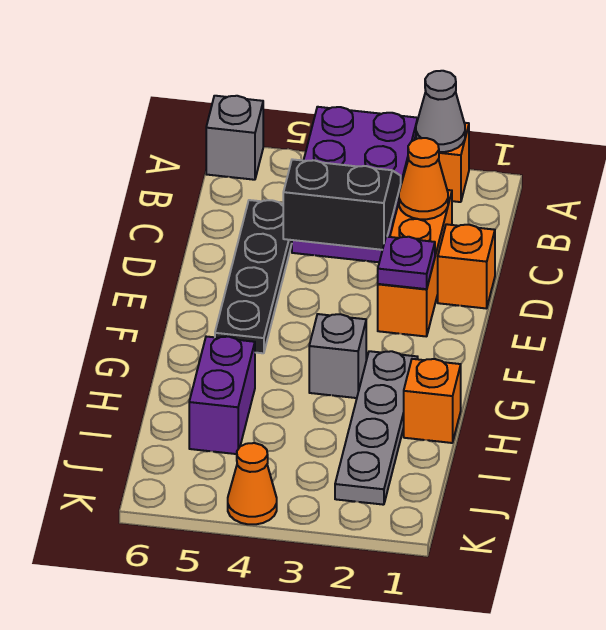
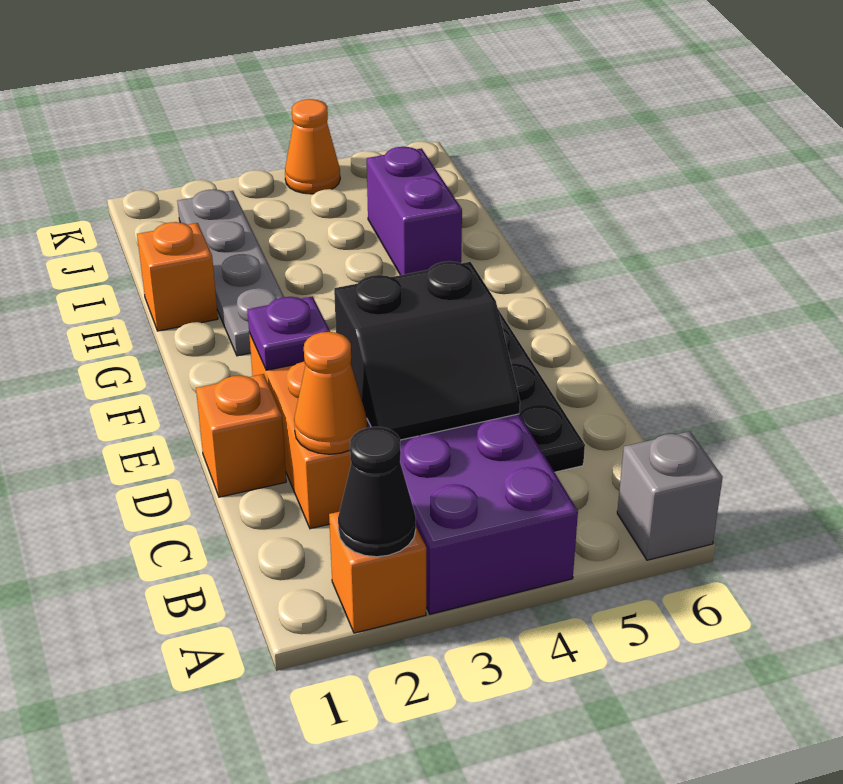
grey cone A2 level 2 -> black cone A2 level 2
grey brick G3 level 1 -> none

